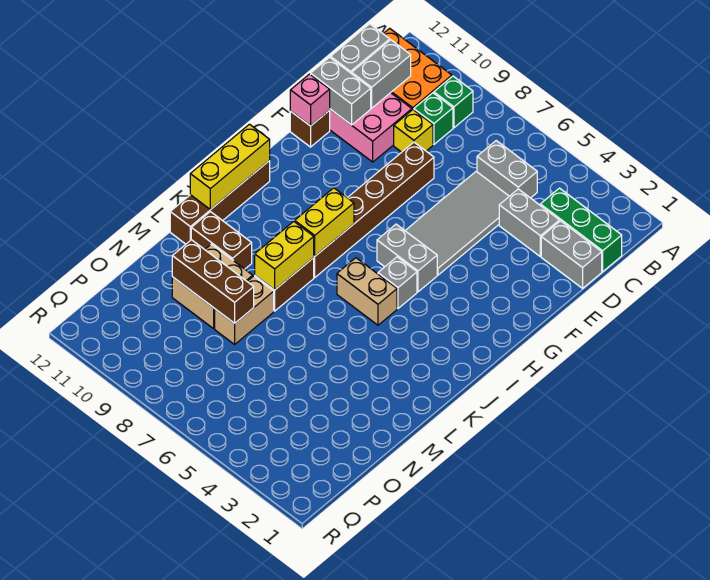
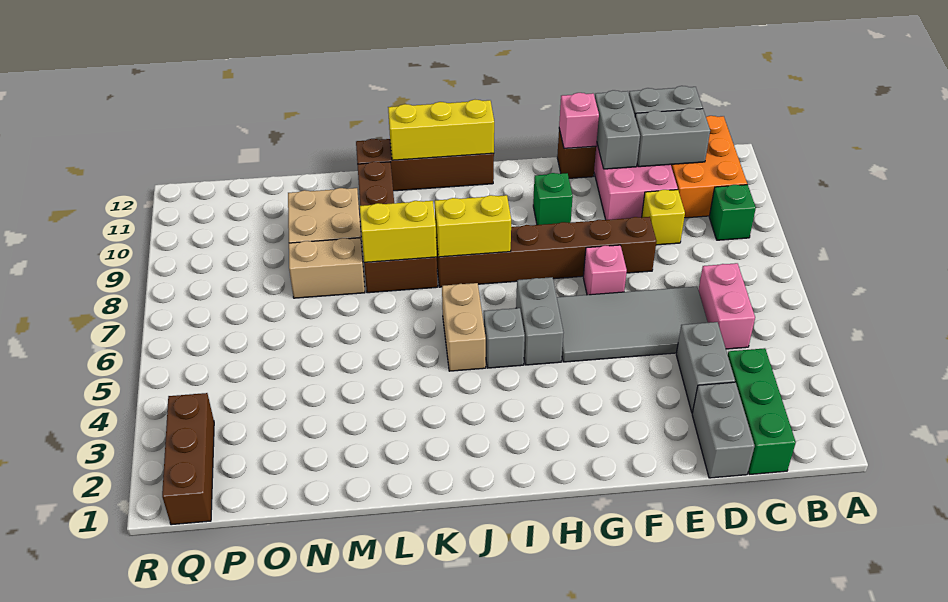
grey brick C5:C6 level 1 -> pink brick C5:C6 level 1
green brick C9 level 1 -> green brick G10 level 1
none -> pink brick F7 level 1
brown brick N8:N10 level 2 -> brown brick Q1:Q3 level 1

